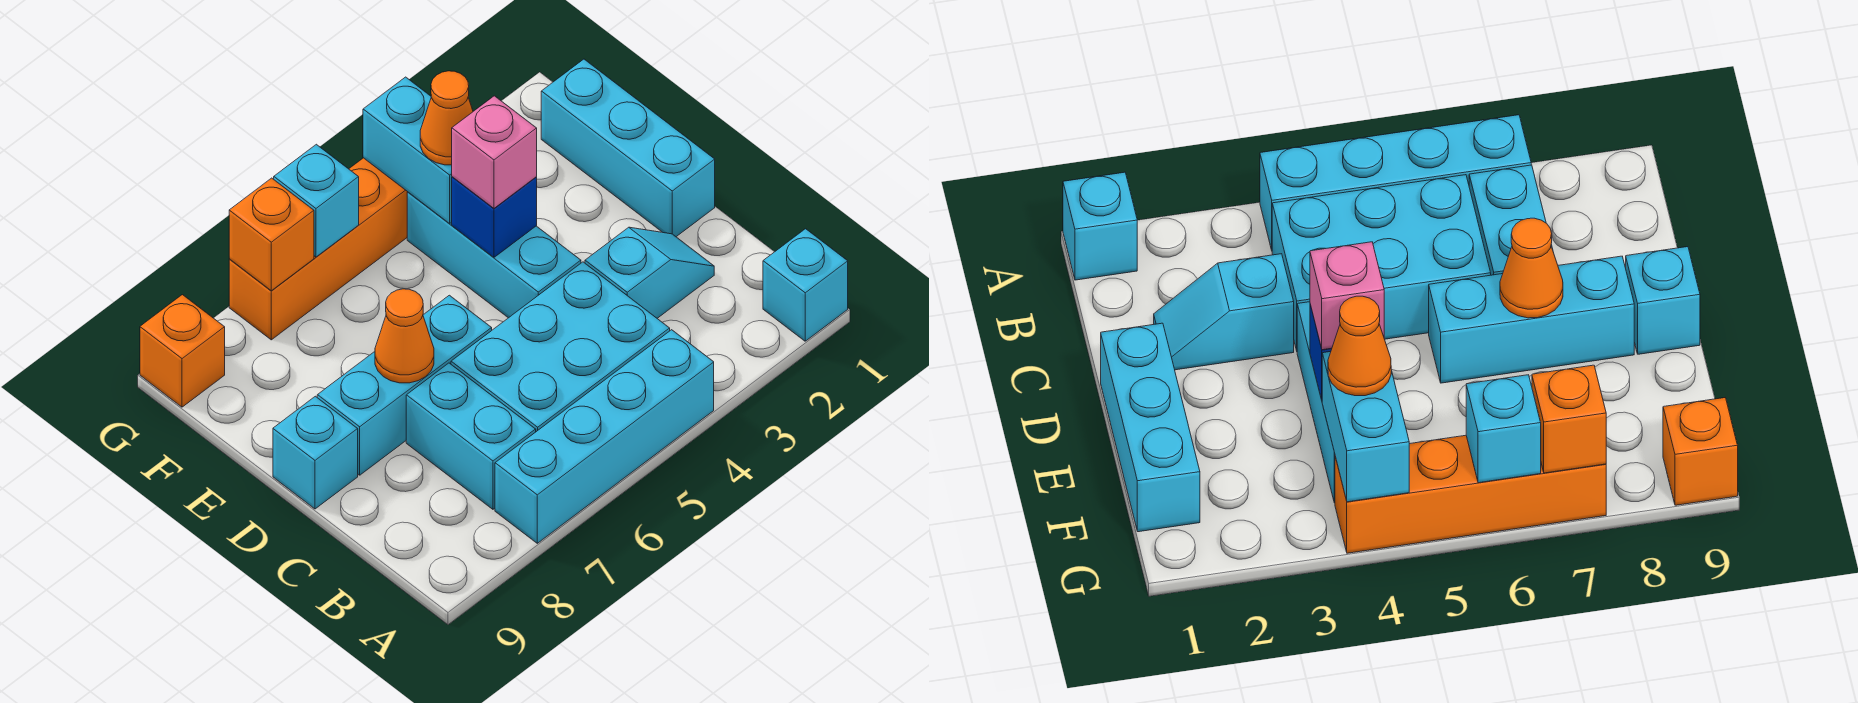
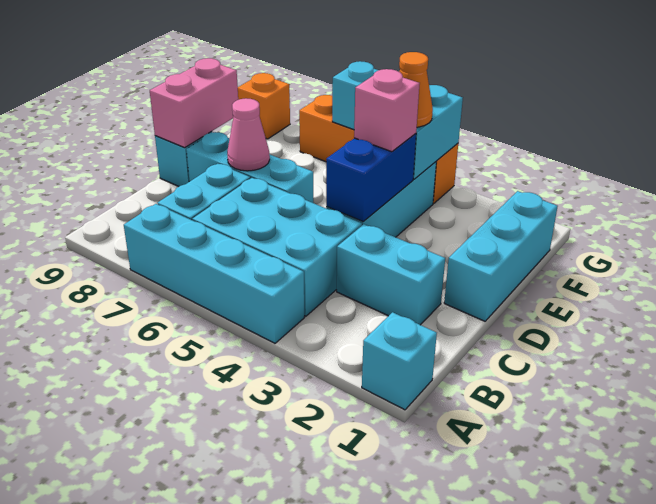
cyan slope C2:C3 level 1 top 3 -> cyan brick C2:C3 level 1
orange cone D7 level 2 -> pink cone D7 level 2
none -> pink brick D9:E9 level 2
blue brick E4 level 2 -> blue brick D4:E4 level 2
orange brick G7 level 2 -> none

